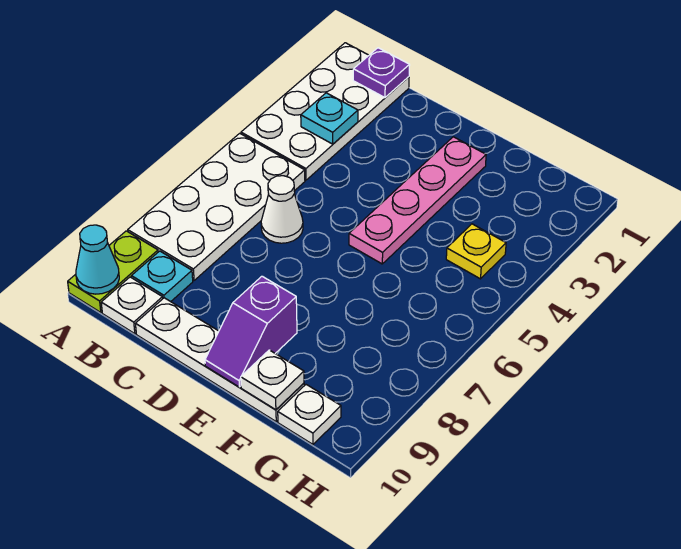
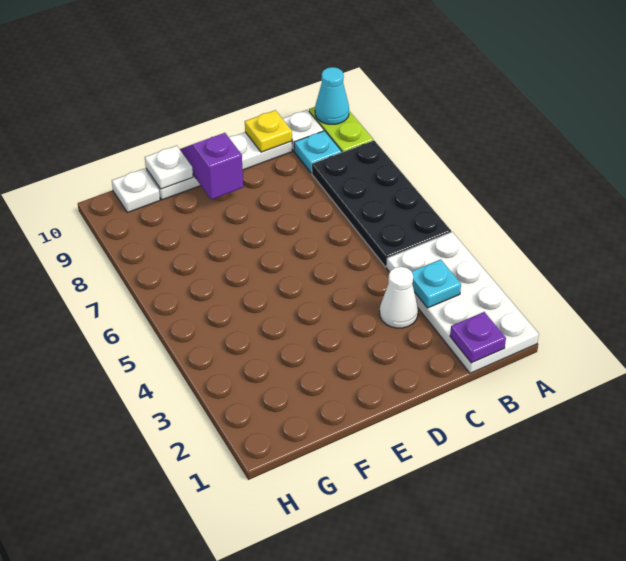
white plate A5:B8 level 1 -> black plate A5:B8 level 1
white cone C6 level 1 -> white cone C3 level 1
pink plate E2:E5 level 1 -> none
yellow plate G4 level 1 -> yellow plate C10 level 2

